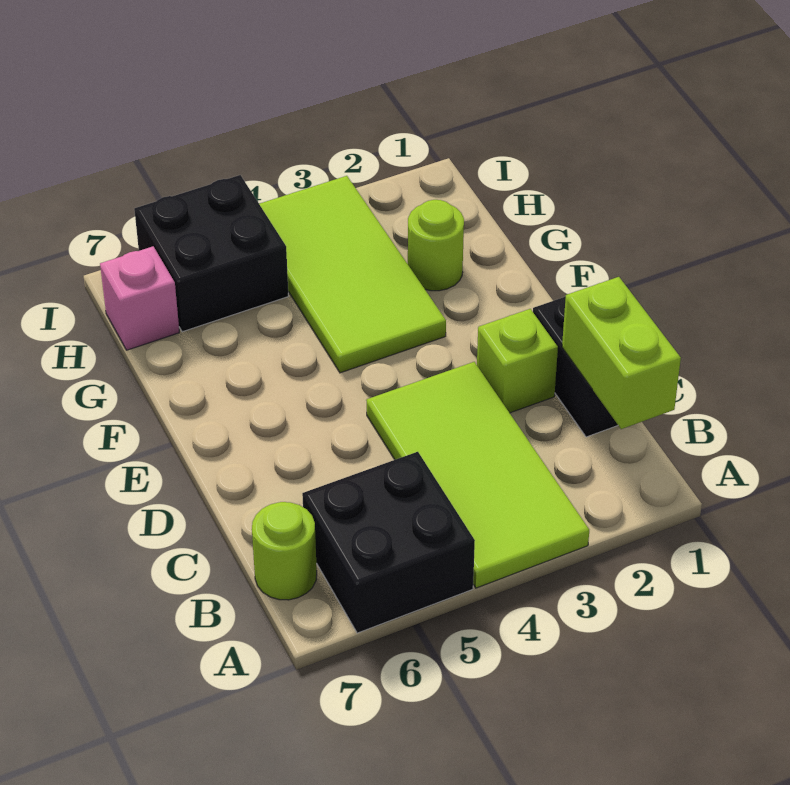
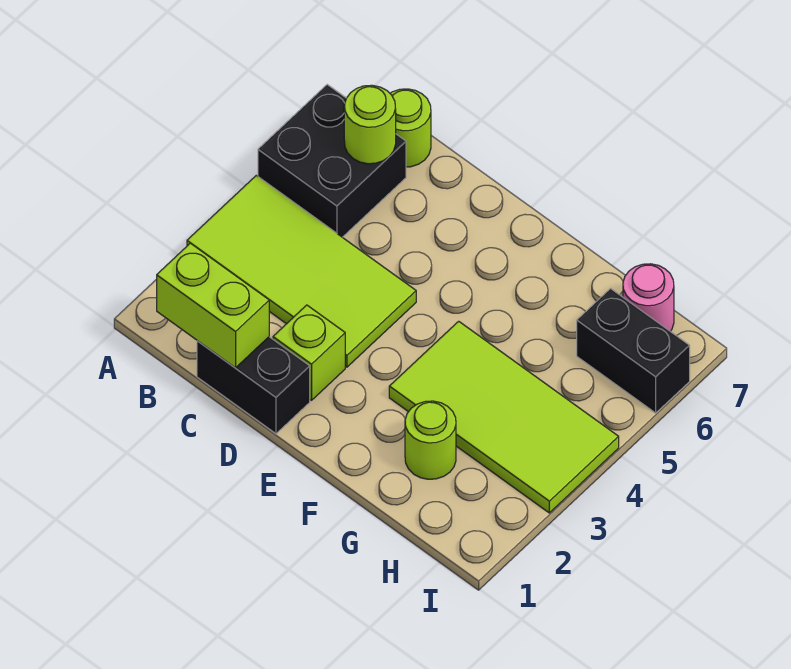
none -> lime round brick B6 level 2
black brick H5:I6 level 1 -> black brick H6:I6 level 1
pink brick H7 level 1 -> pink round brick H7 level 1

